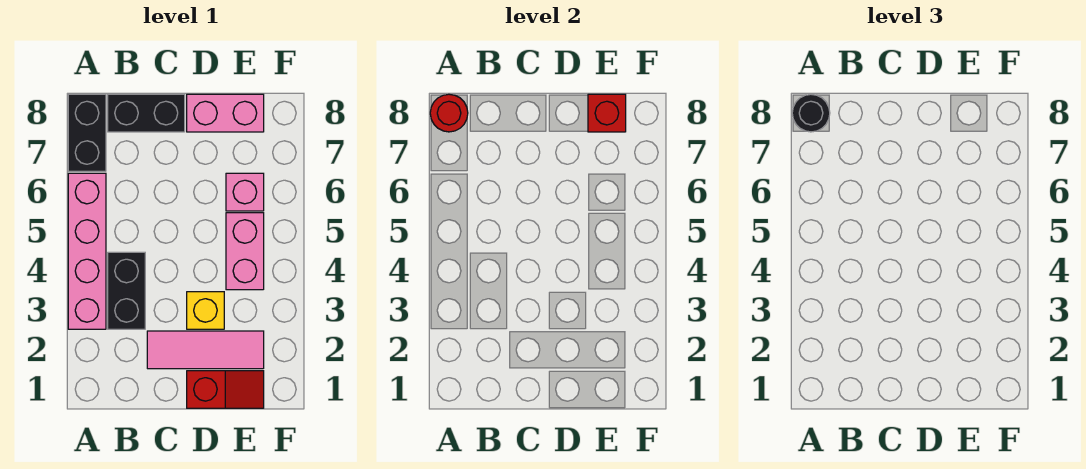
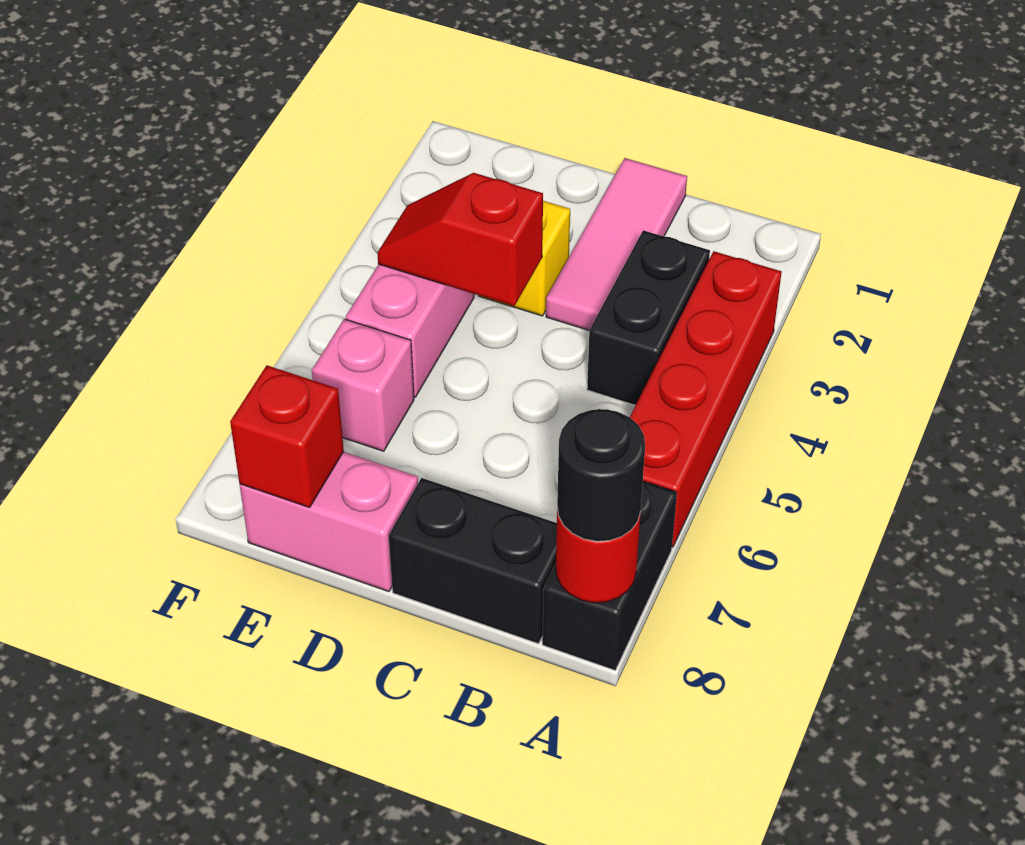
pink brick A3:A6 level 1 -> red brick A3:A6 level 1
pink tile C2:E2 level 1 -> pink tile C1:C3 level 1
red slope D1:E1 level 1 top D -> red slope D4:E4 level 2 top D

